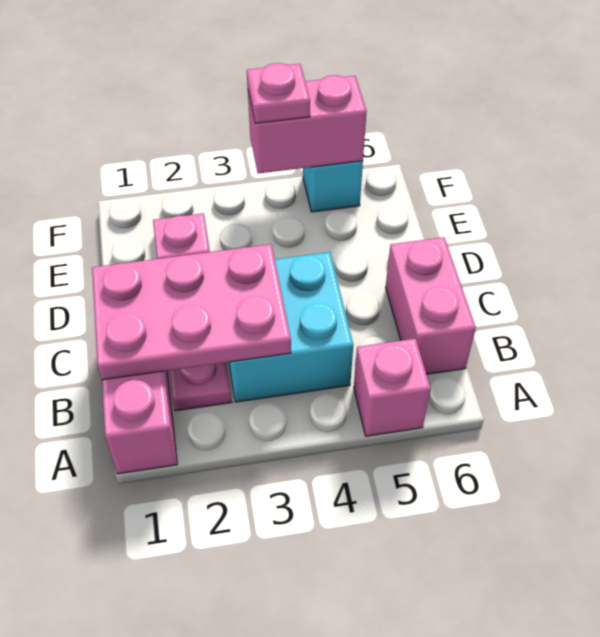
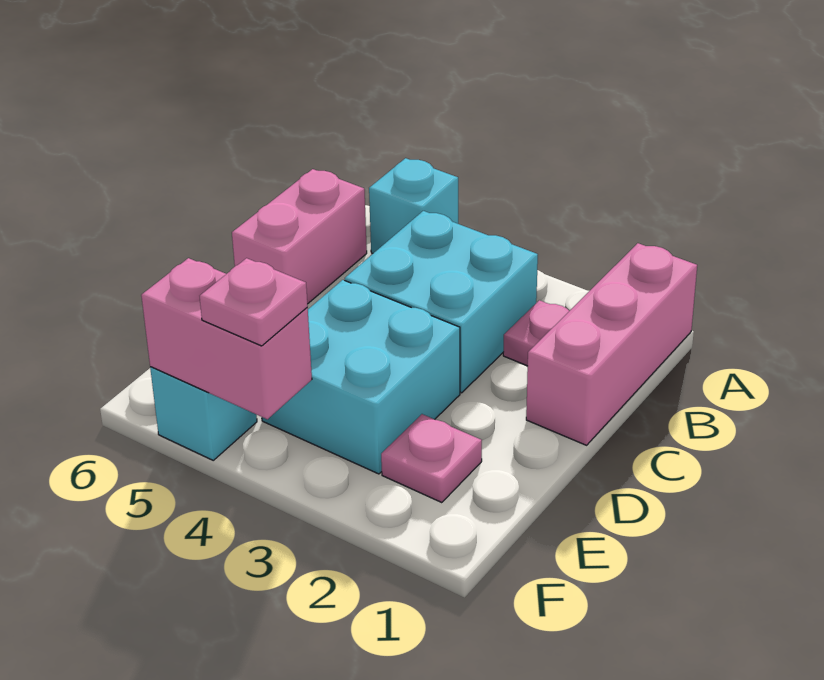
pink brick A5 level 1 -> cyan brick A5 level 1
pink plate B1:C3 level 2 -> none
none -> cyan brick D3:E4 level 1

